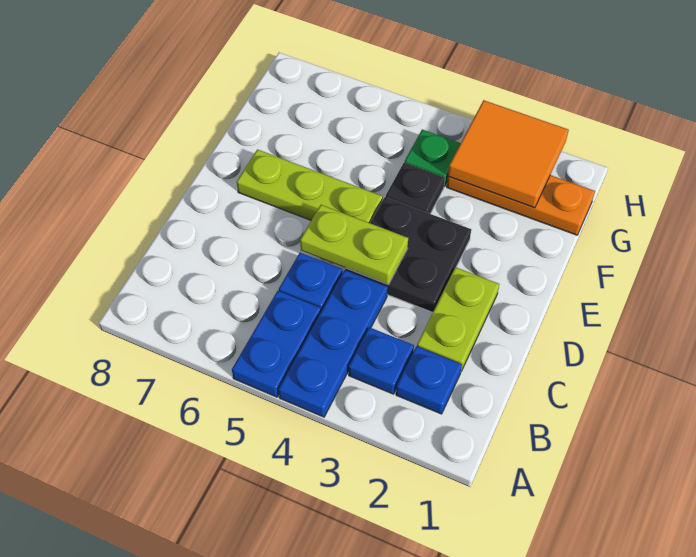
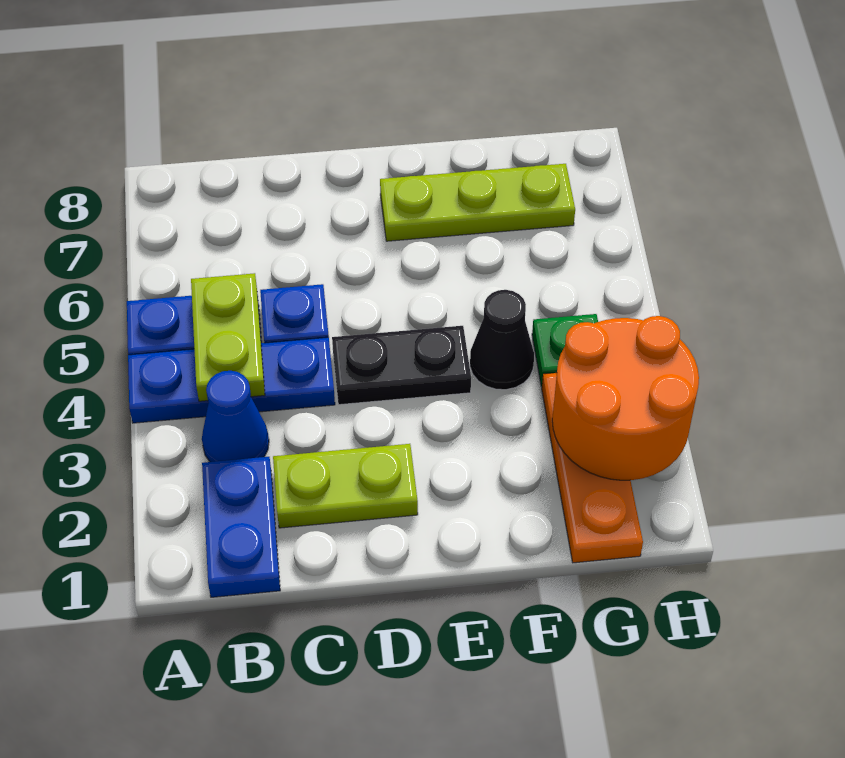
blue plate B2 level 1 -> blue plate B1:B2 level 1
blue plate B3 level 1 -> blue cone B3 level 1
black plate D3:E4 level 1 -> black plate D4:E4 level 1
lime plate D4:D5 level 2 -> lime plate B4:B5 level 2
lime plate E5:E7 level 1 -> lime plate E7:G7 level 1
black plate F4 level 1 -> black cone F4 level 1
orange tile G2:H3 level 2 -> orange round brick G2:H3 level 2

